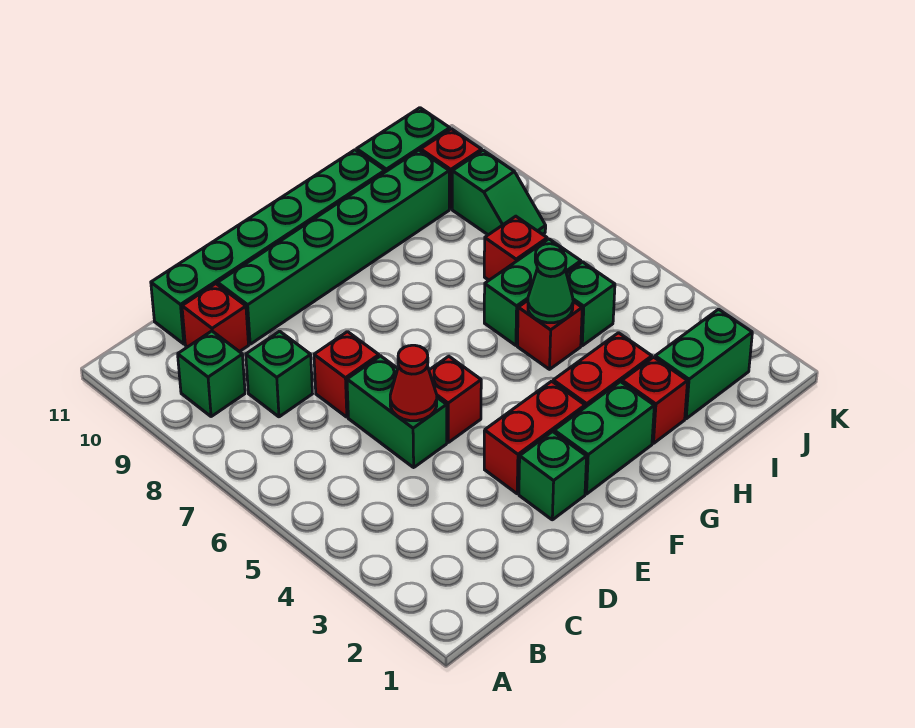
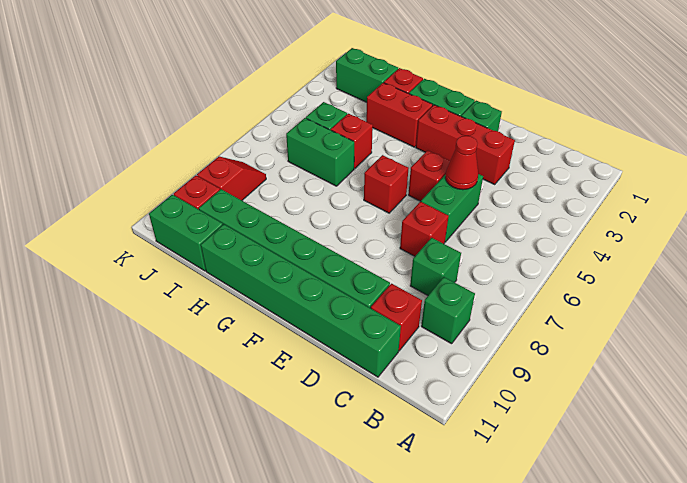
red brick E3:F3 level 1 -> red brick D3:F3 level 1
green cone H5 level 2 -> none
red brick I7 level 1 -> red brick F6 level 1
green slope J8:J9 level 1 top 9 -> red slope J8:J9 level 1 top 9

